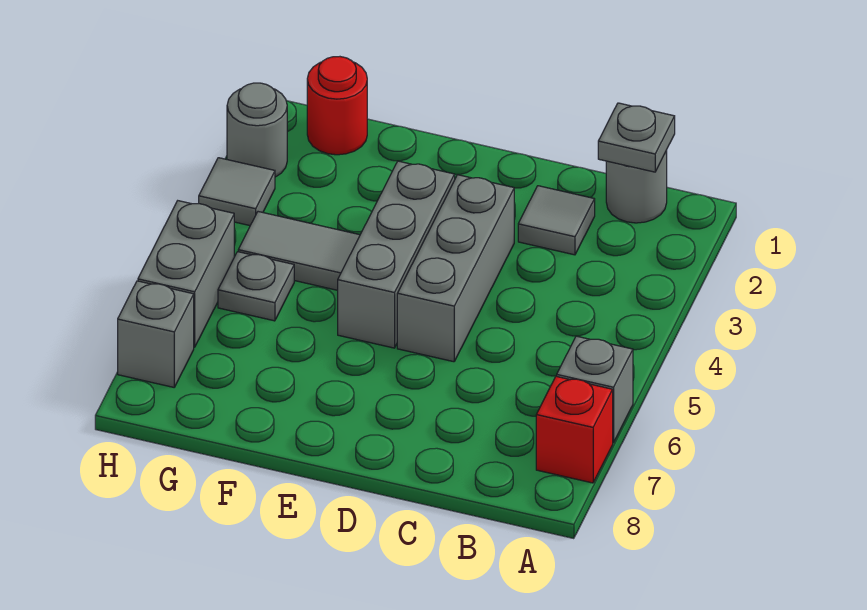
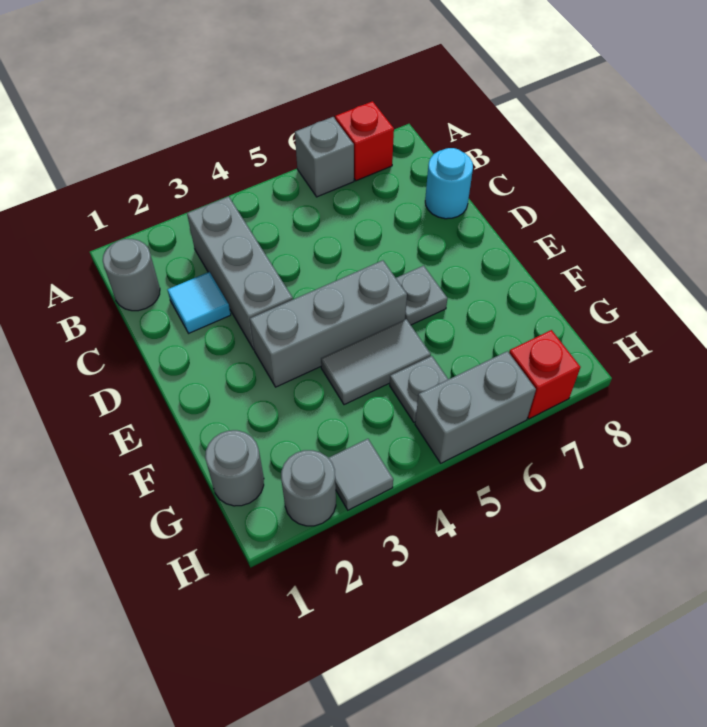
grey plate B1 level 2 -> grey plate E6 level 1
grey tile C2 level 1 -> cyan tile C2 level 1
none -> cyan round brick C8 level 1
grey brick D3:D5 level 1 -> grey brick B3:D3 level 1
grey tile F4:G4 level 1 -> grey tile F4:F5 level 1
red round brick G1 level 1 -> grey round brick G1 level 1
grey brick H7 level 1 -> red brick H7 level 1

